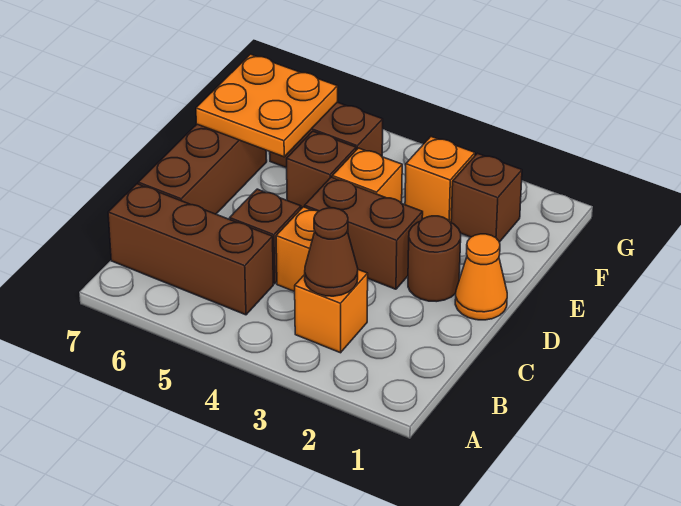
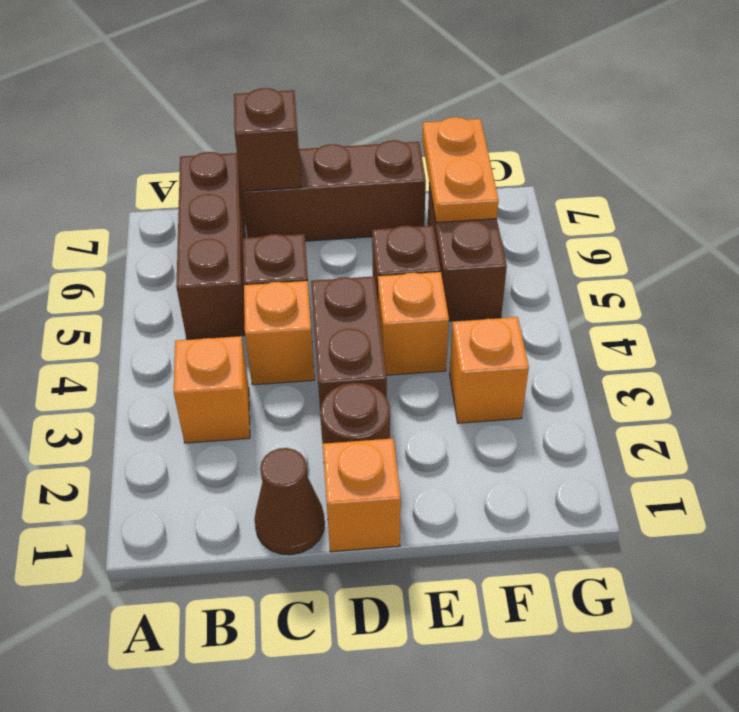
brown cone B3 level 2 -> brown cone C1 level 1
orange cone D1 level 1 -> orange brick D1 level 1
orange plate E6:F7 level 2 -> orange plate F6:F7 level 2
brown brick F2 level 1 -> brown brick C7 level 2

